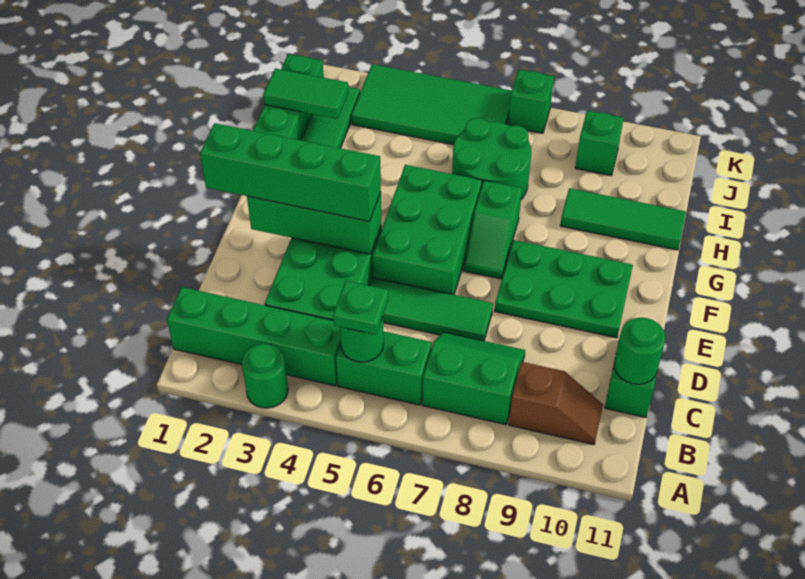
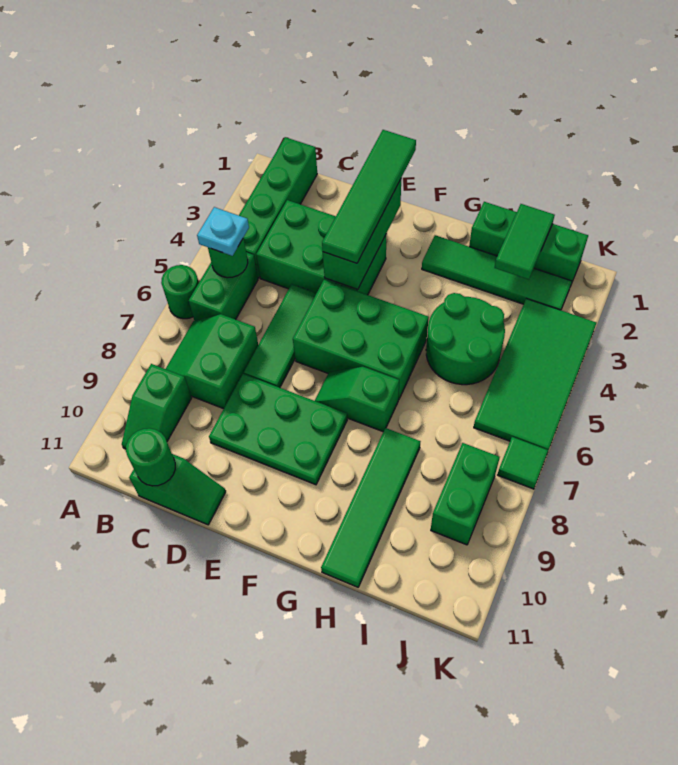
green round brick A3 level 1 -> green round brick A6 level 1
green plate B5 level 3 -> cyan plate B5 level 3
green slope B7:C8 level 1 top B -> green slope B7:C8 level 1 top C
brown slope B9:B10 level 1 top 9 -> green slope B9:B10 level 1 top 9
green brick E1:E4 level 3 -> green tile E1:E4 level 3
green plate E8:F10 level 1 -> green plate D8:F9 level 1
green round brick H6:I7 level 1 -> green round brick H4:I5 level 1
green tile H9:H11 level 1 -> green tile H8:H11 level 1
green brick J9 level 1 -> green brick J8:J9 level 1
green brick K7 level 1 -> green tile K7 level 1

